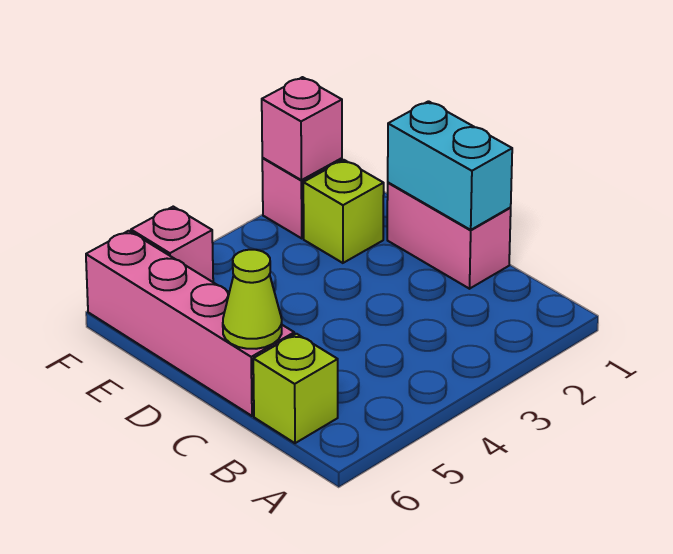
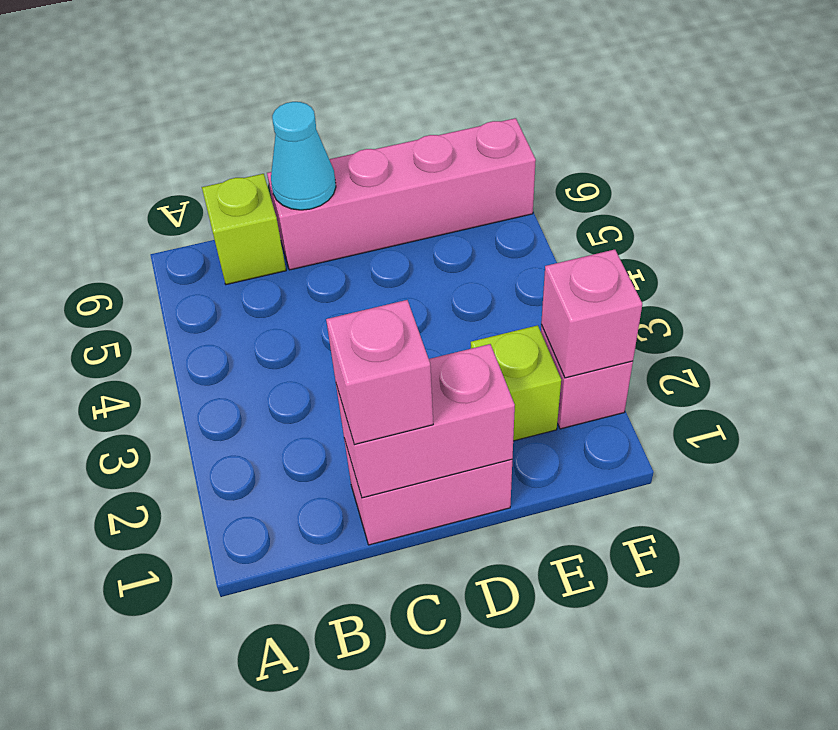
cyan brick C1:D1 level 2 -> pink brick C1:D1 level 2
lime cone C6 level 2 -> cyan cone C6 level 2
pink brick F5 level 1 -> pink brick C1 level 3

